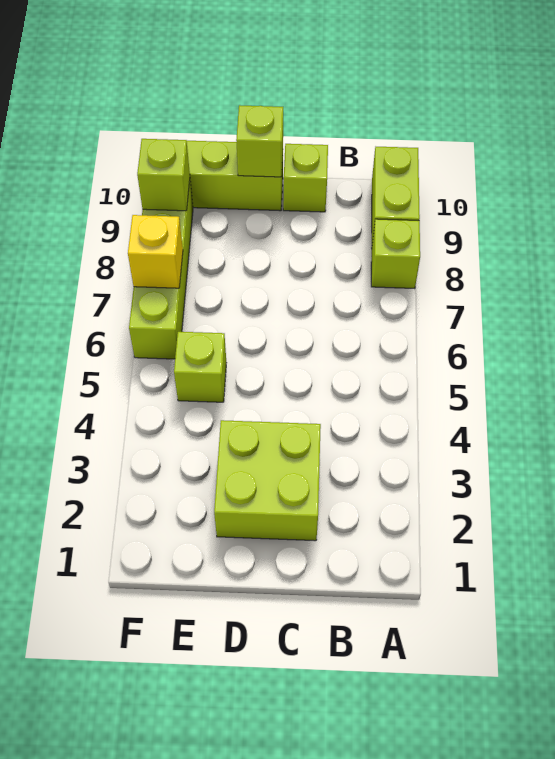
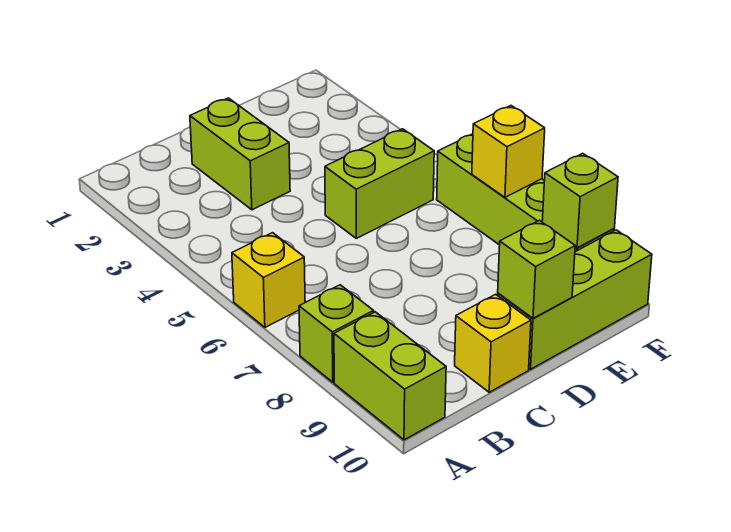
none -> yellow brick A6 level 1
lime brick C2:D3 level 1 -> lime brick C2:C3 level 1
lime brick C10 level 1 -> yellow brick C10 level 1
lime brick E5 level 1 -> lime brick D5:E5 level 1

